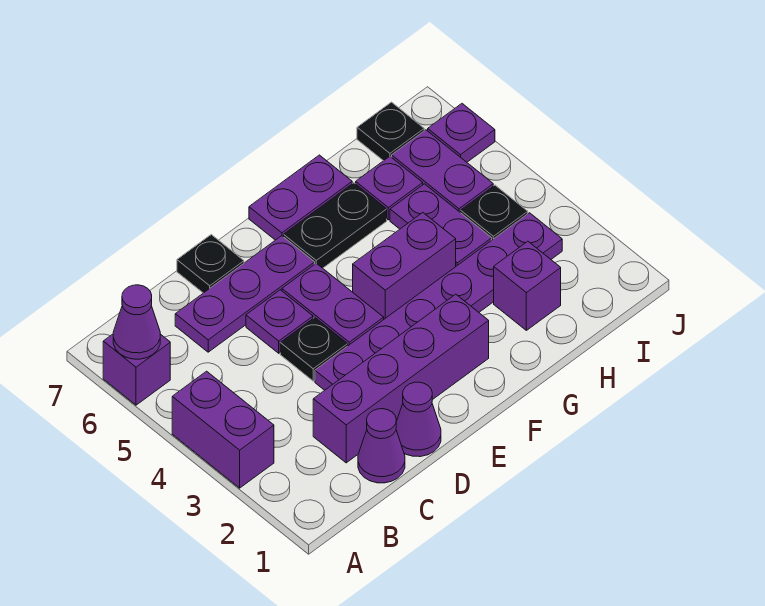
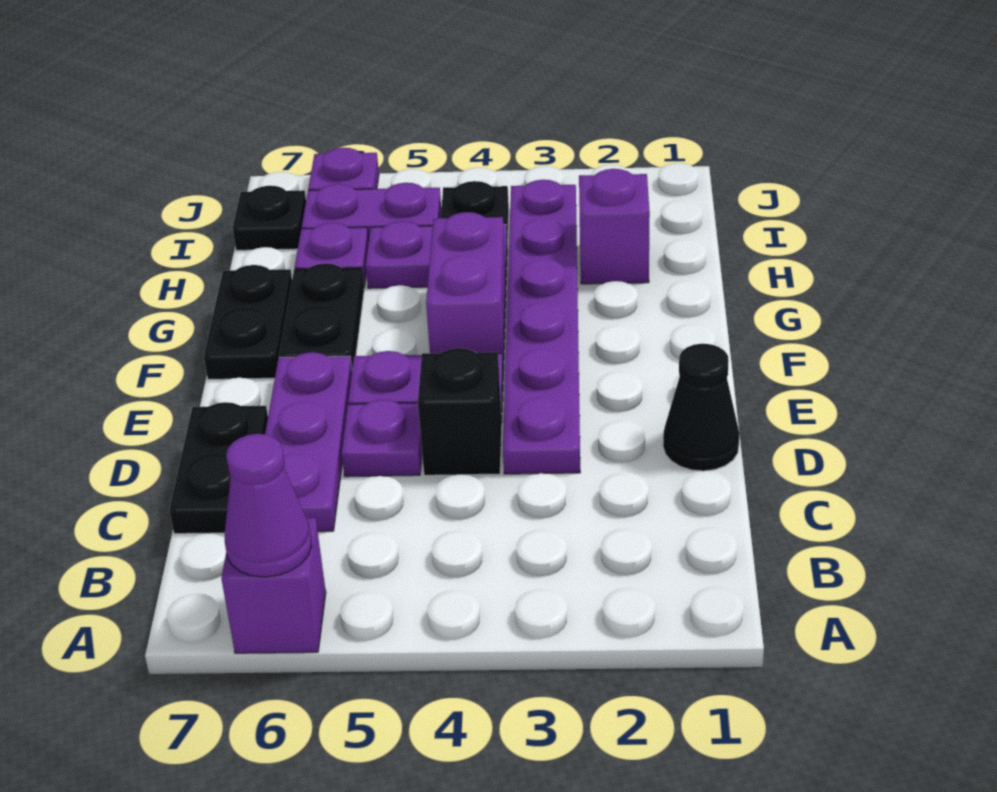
purple brick A3:A4 level 1 -> none
purple cone C1 level 1 -> none
purple brick C2:F2 level 1 -> none
purple cone D1 level 1 -> black cone D1 level 1
black plate D4 level 1 -> black brick D4 level 1
black plate D7 level 1 -> black plate C7:D7 level 1
purple plate F7:G7 level 1 -> black plate F7:G7 level 1

